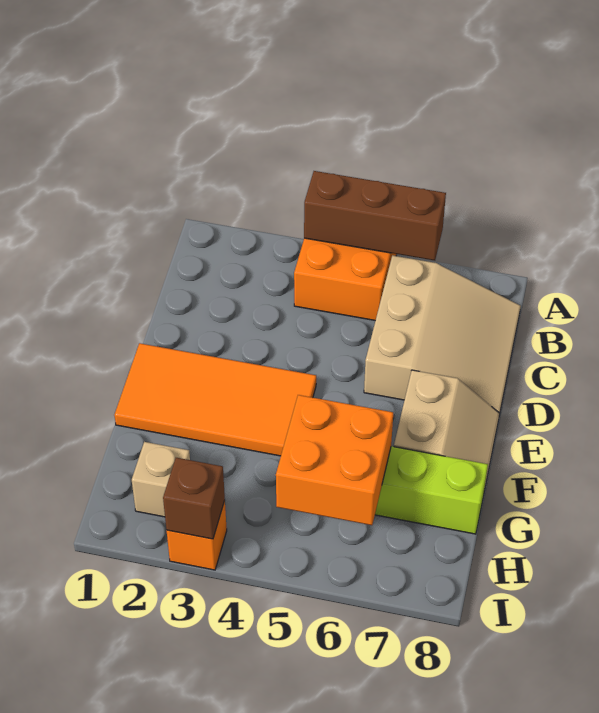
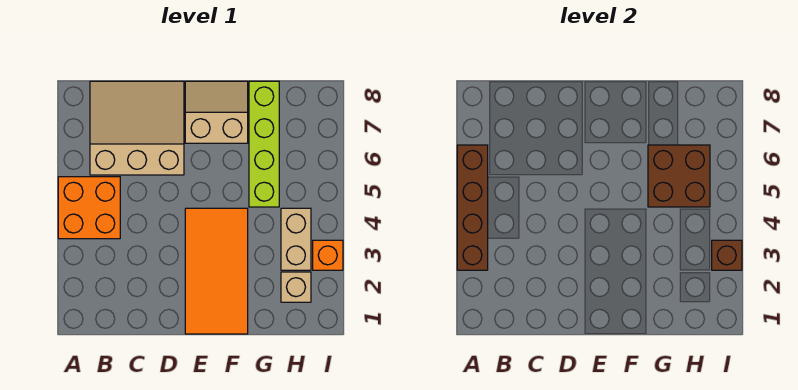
brown brick A4:A6 level 2 -> brown brick A3:A6 level 2
orange brick G5:H6 level 2 -> brown brick G5:H6 level 2
none -> tan brick H3:H4 level 1

